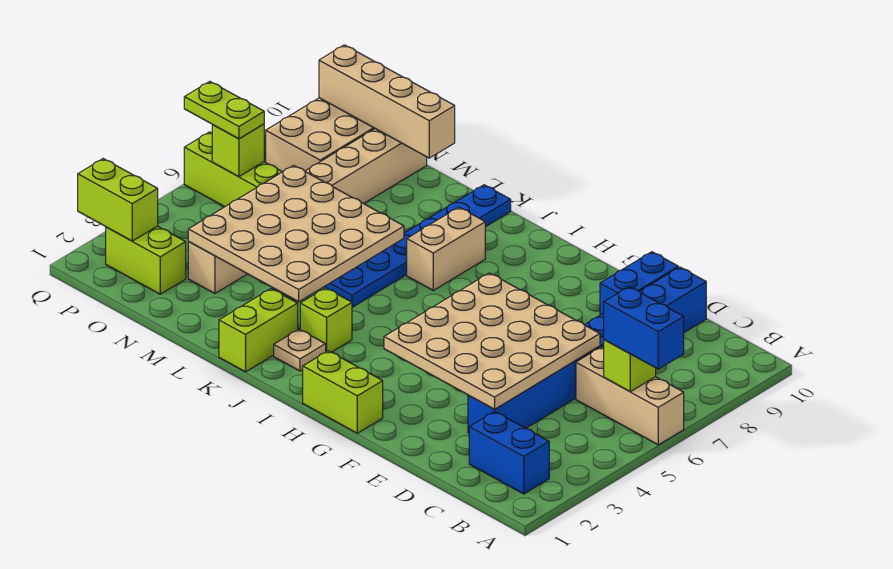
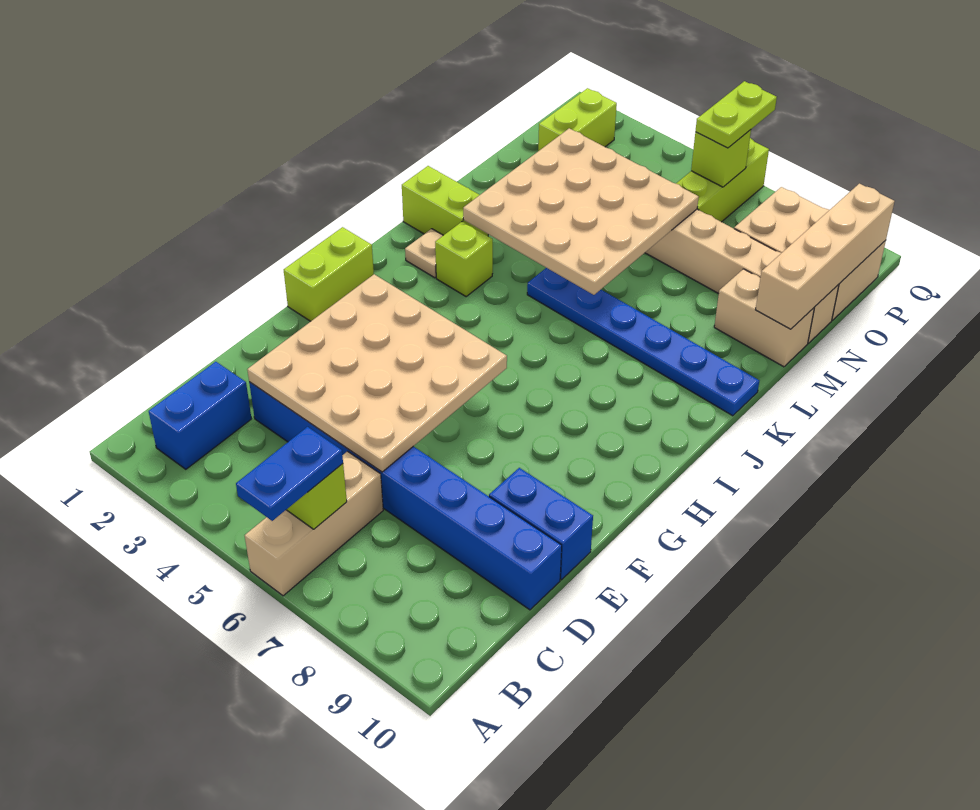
blue brick A6:B6 level 3 -> blue plate A6:B6 level 3
tan brick J7:J8 level 1 -> tan brick M9:M10 level 1
lime brick P2:Q2 level 2 -> none

